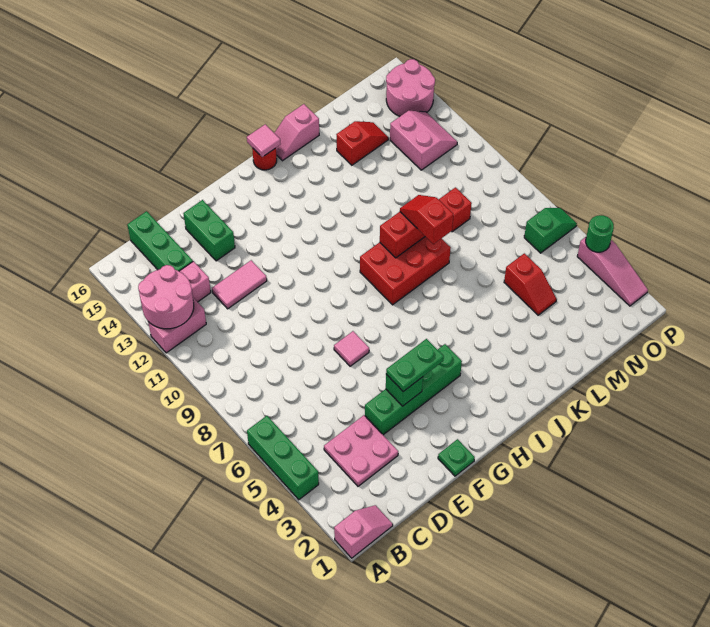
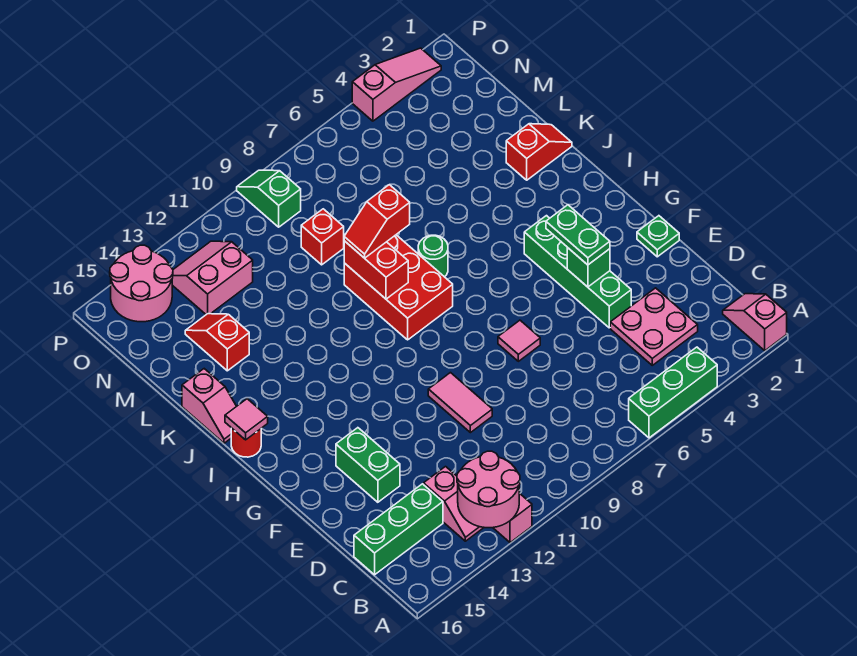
pink tile D12:E12 level 1 -> pink tile E10:F10 level 1
green brick E14:E15 level 1 -> green brick E14:F14 level 1
red slope M4:M5 level 1 top 5 -> red slope K1:K2 level 1 top 2
green slope O6:P6 level 1 top O -> green slope O9:P9 level 1 top O
green round brick P4 level 2 -> green round brick J7 level 1

